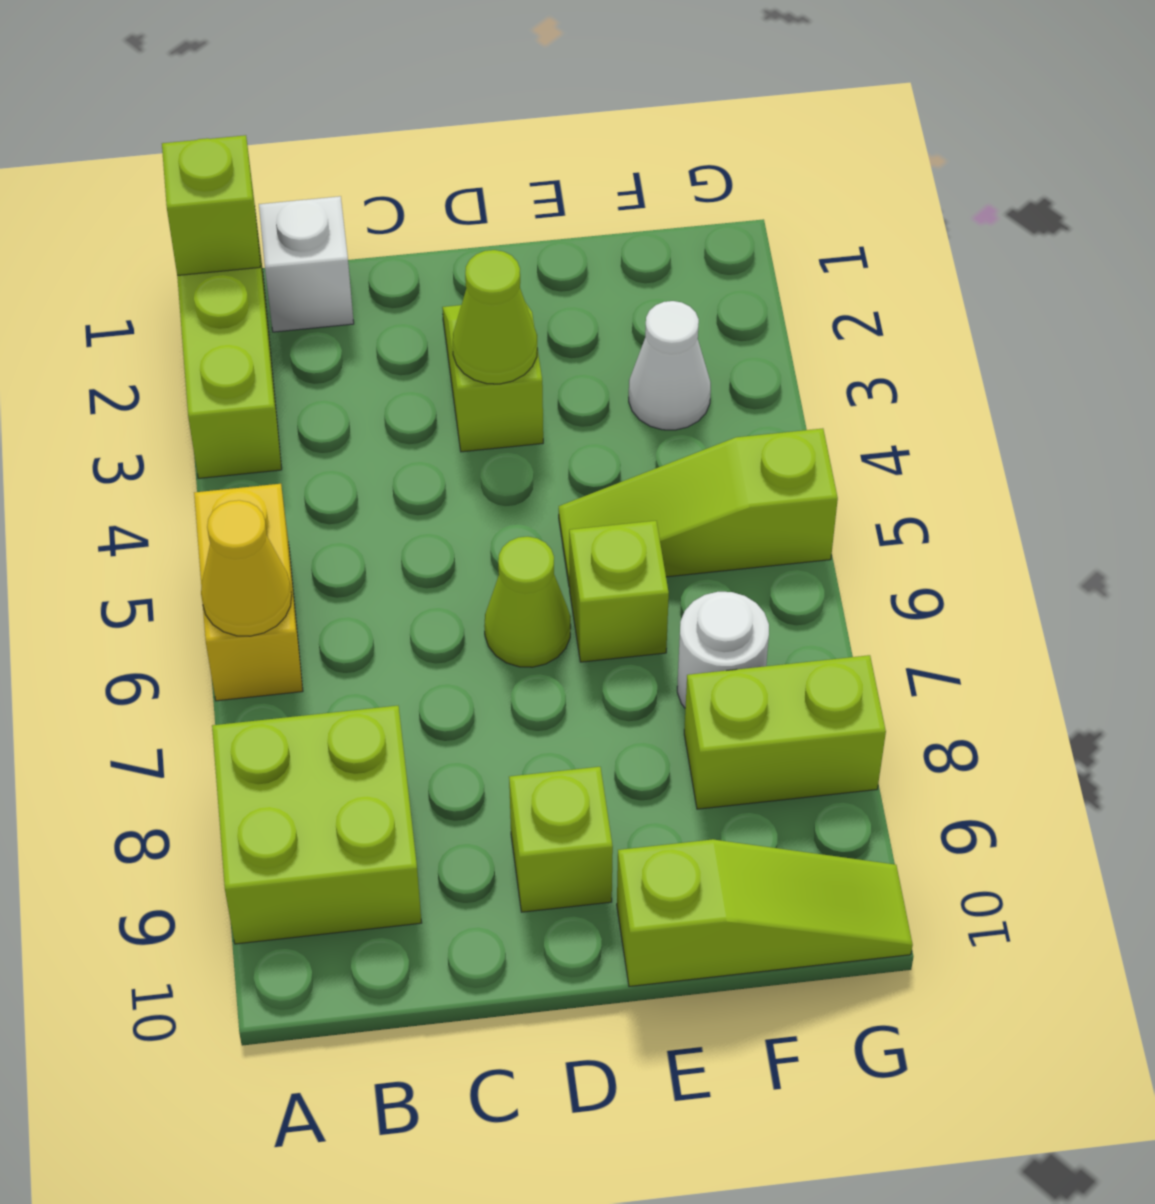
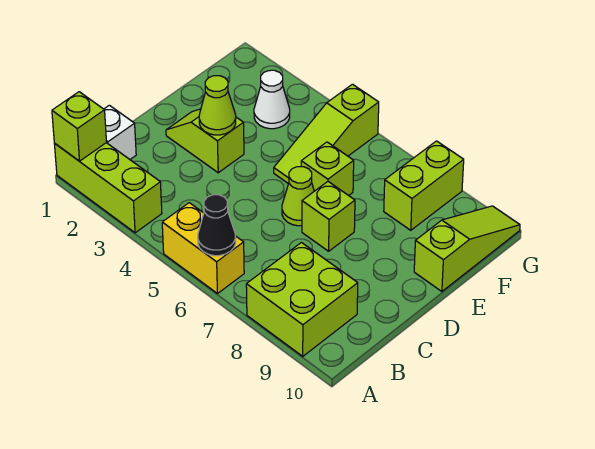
yellow cone A6 level 2 -> black cone A6 level 2
lime brick D9 level 1 -> lime brick D7 level 1
white round brick F7 level 1 -> none

